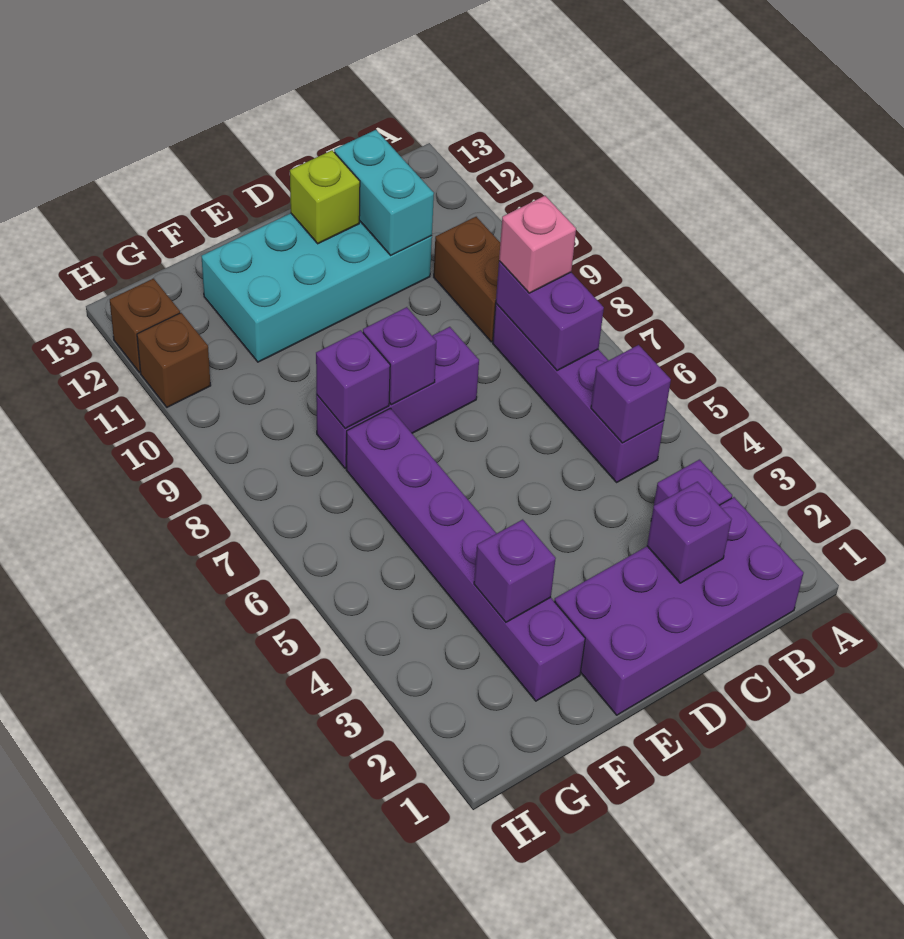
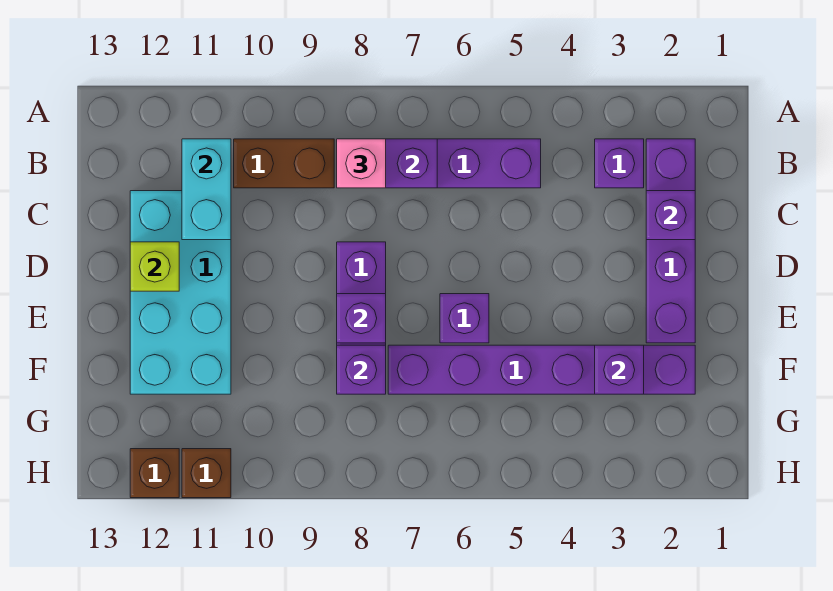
purple brick B1:E2 level 1 -> purple brick B2:E2 level 1
purple brick B5 level 2 -> purple brick E6 level 1
cyan brick C11:C12 level 2 -> cyan brick B11:C11 level 2

